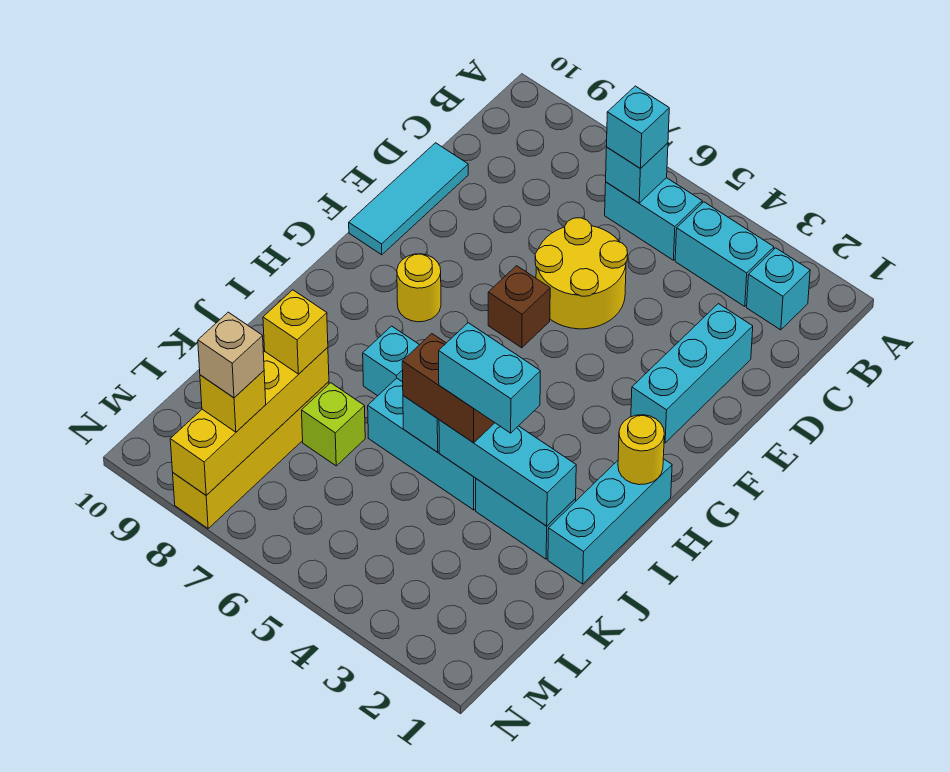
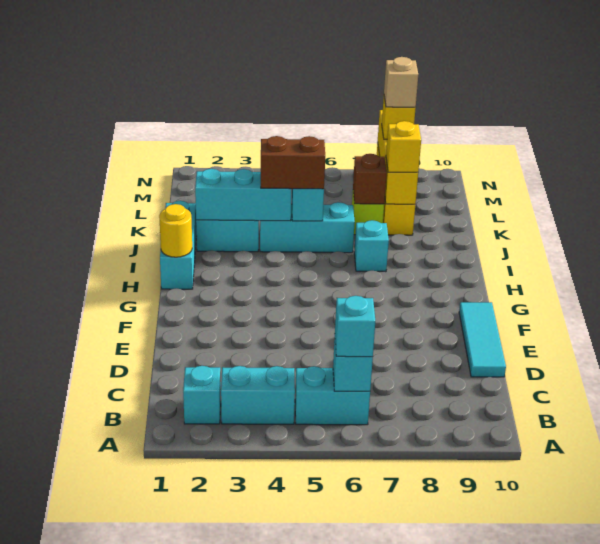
cyan brick D2:F2 level 1 -> none
yellow round brick D5:E6 level 1 -> none
brown brick F6 level 1 -> brown brick K7 level 2
yellow round brick G8 level 1 -> none
cyan brick J3:J4 level 4 -> none

